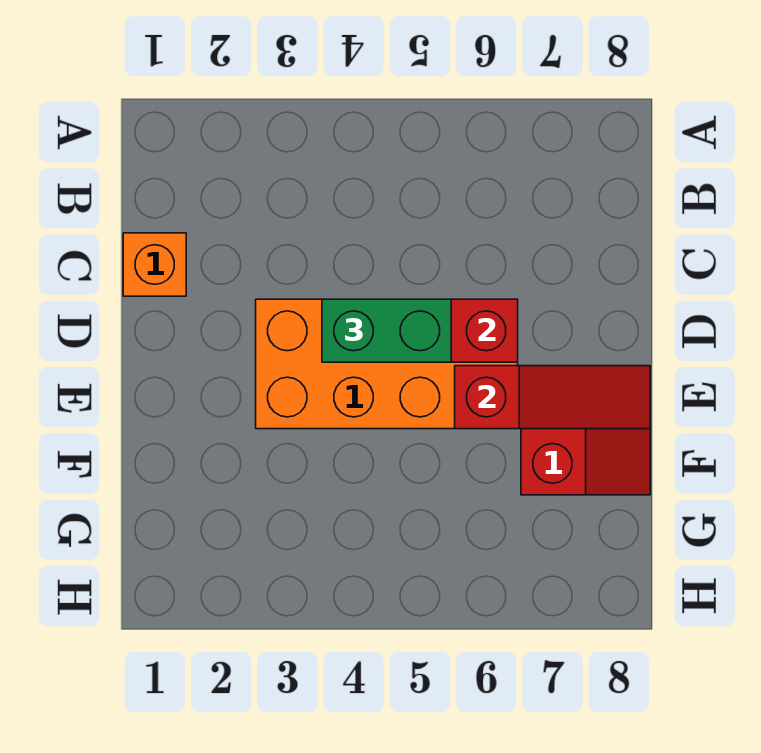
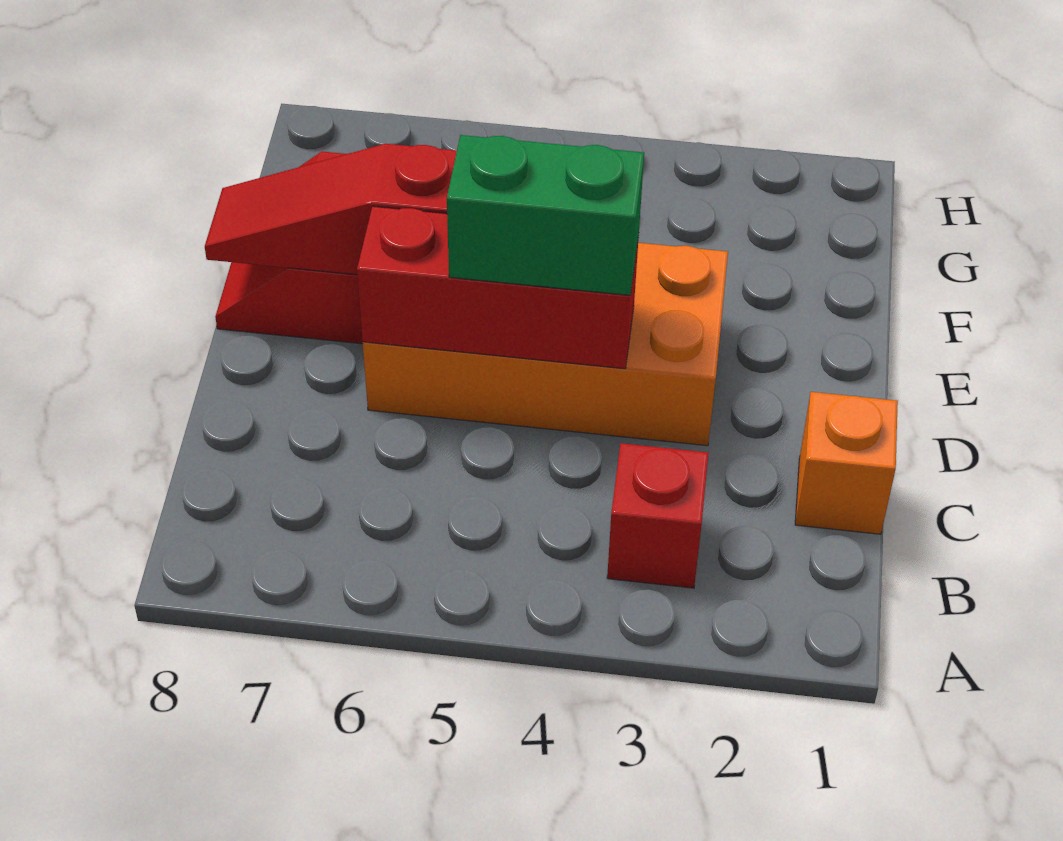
none -> red brick B3 level 1

